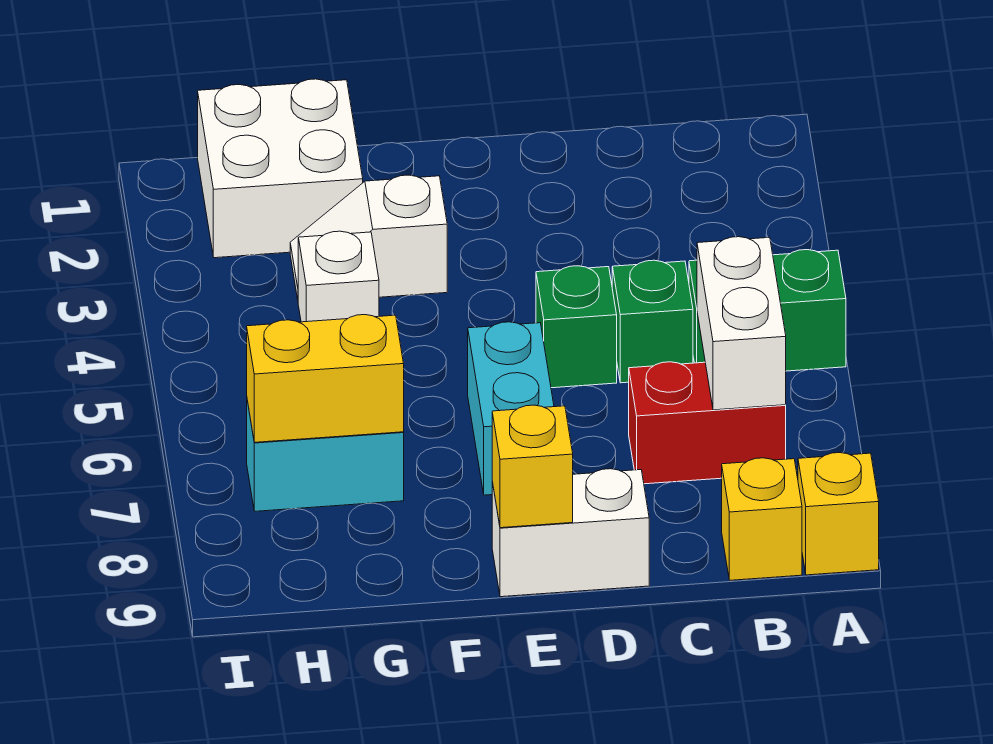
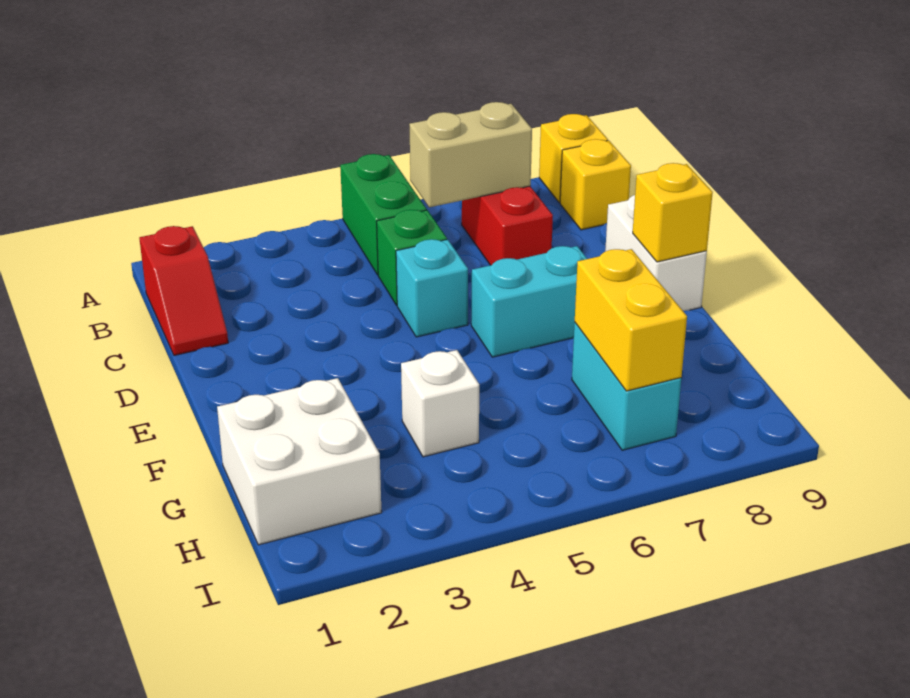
none -> red slope B1:C1 level 1 top B
white brick B6:B7 level 2 -> tan brick B6:B7 level 2
green brick D5 level 1 -> cyan brick D5 level 1
white slope F3:G3 level 1 top F -> none

